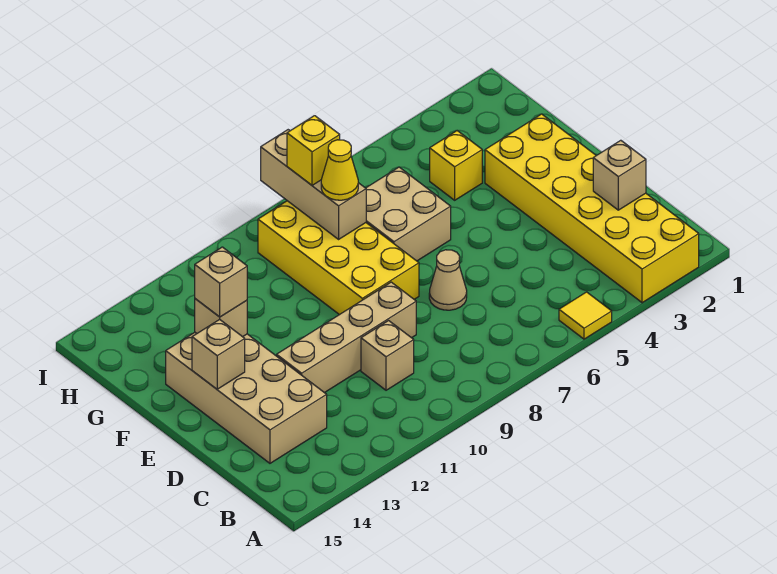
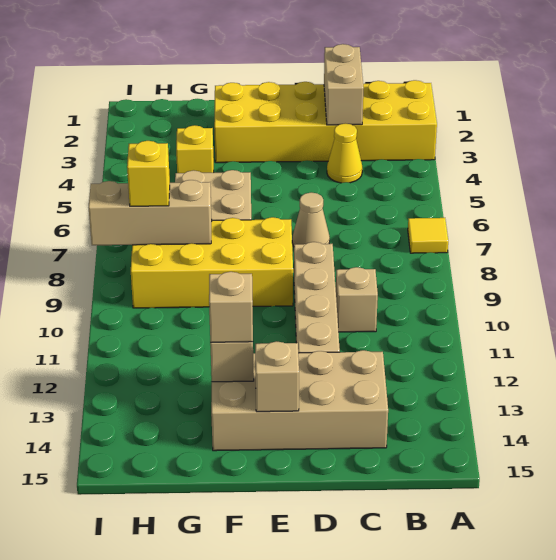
yellow tile A5 level 1 -> yellow tile A7 level 1
tan brick C2 level 2 -> tan brick C2:C3 level 2
yellow cone G8 level 3 -> yellow cone C4 level 1

